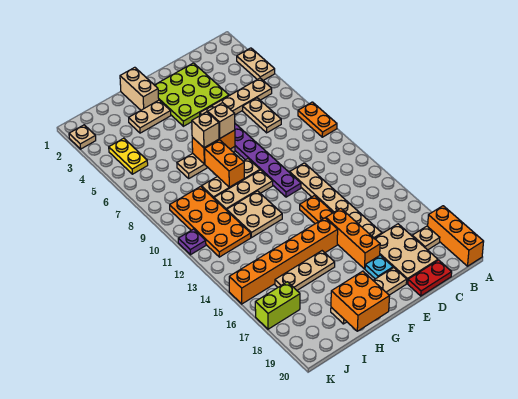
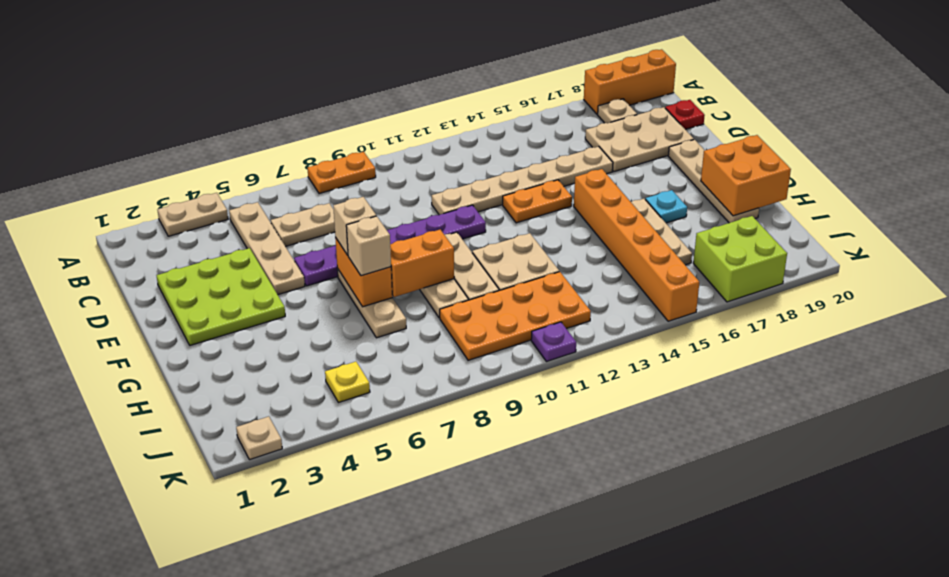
red plate C20:D20 level 1 -> red plate C20 level 1
orange brick E15:E17 level 1 -> none
cyan plate E18 level 1 -> cyan plate G17 level 1
tan brick G1:G2 level 1 -> none
tan plate G3:H3 level 1 -> none
yellow plate J4:J5 level 1 -> yellow plate J5 level 1
lime brick J17:K17 level 1 -> lime brick J17:K18 level 1

